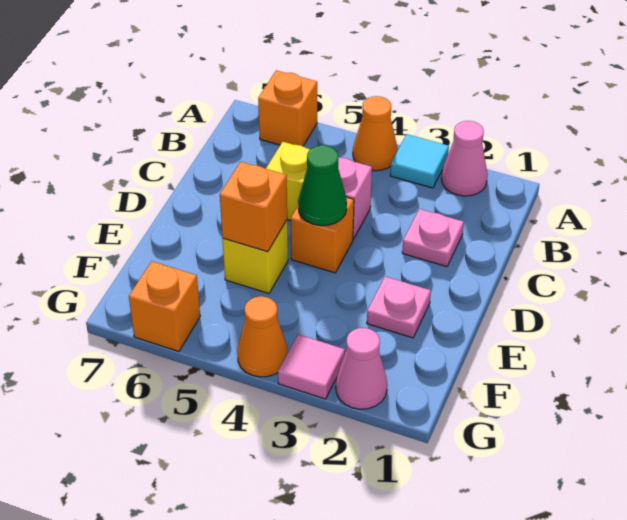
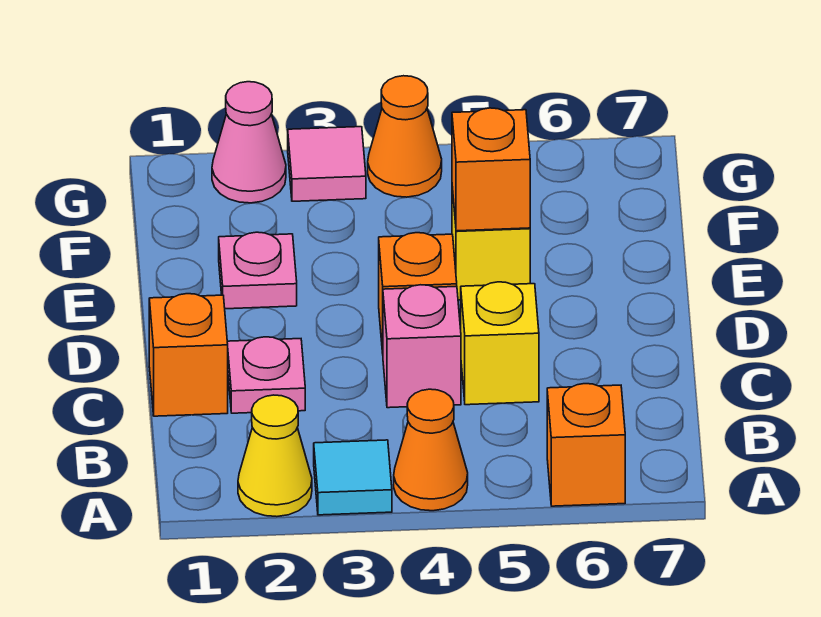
pink cone A2 level 1 -> yellow cone A2 level 1
green cone D4 level 2 -> none
orange brick G6 level 1 -> orange brick C1 level 1

